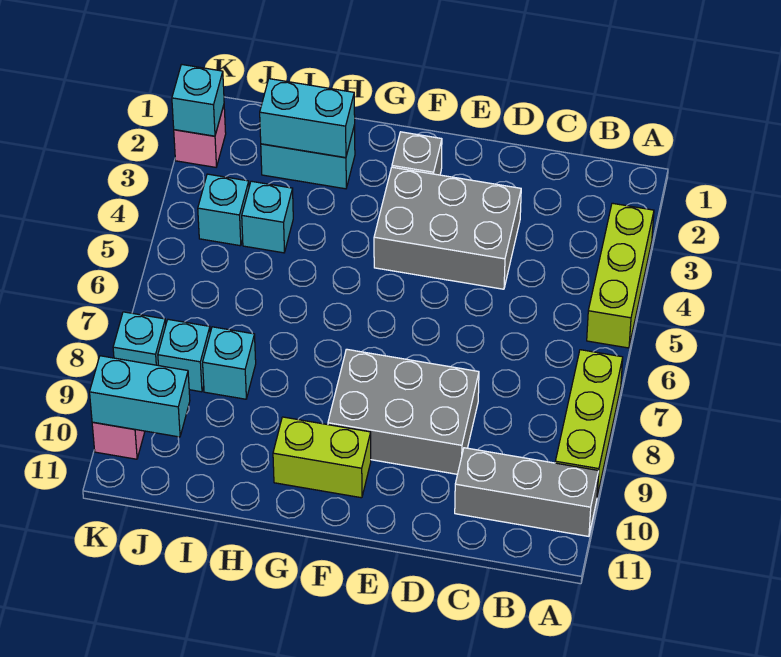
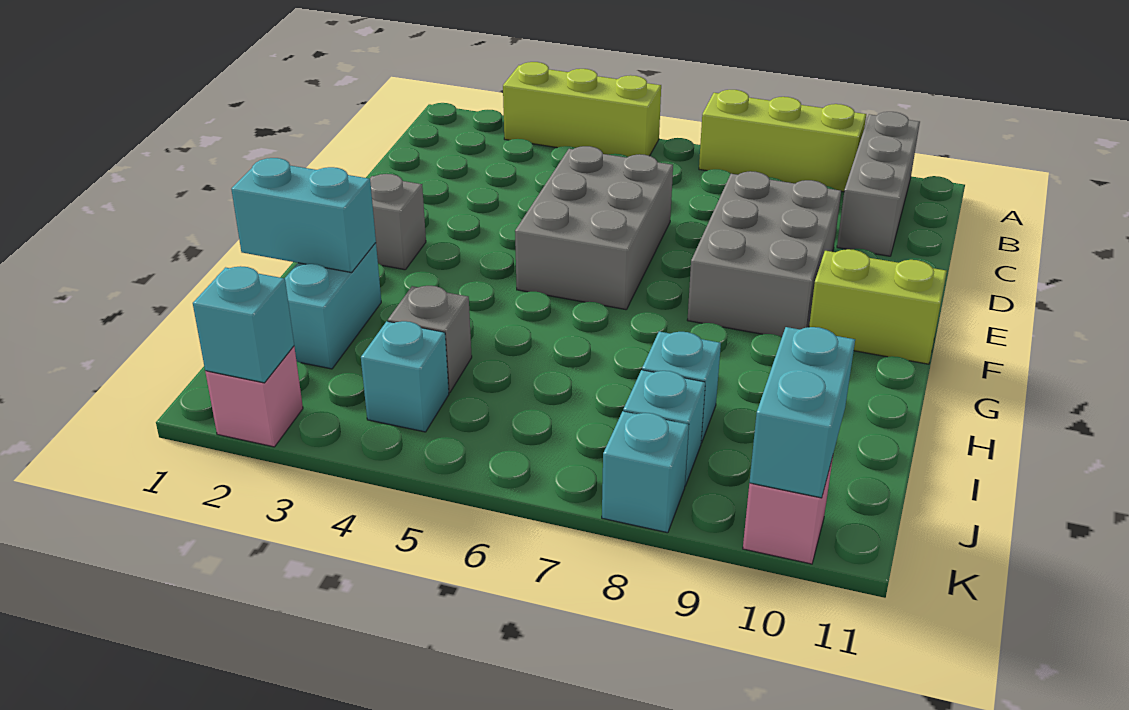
grey brick D3:F4 level 1 -> grey brick D5:F6 level 1
lime brick F10:G10 level 1 -> lime brick F10:F11 level 1
cyan brick H2:I2 level 2 -> cyan brick H1:H2 level 2
cyan brick I4 level 1 -> grey brick I4 level 1

